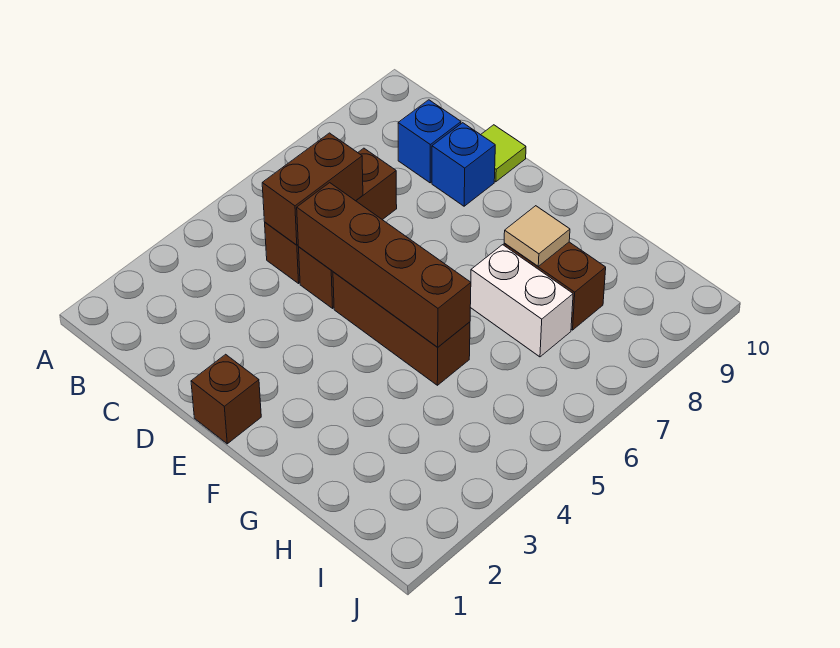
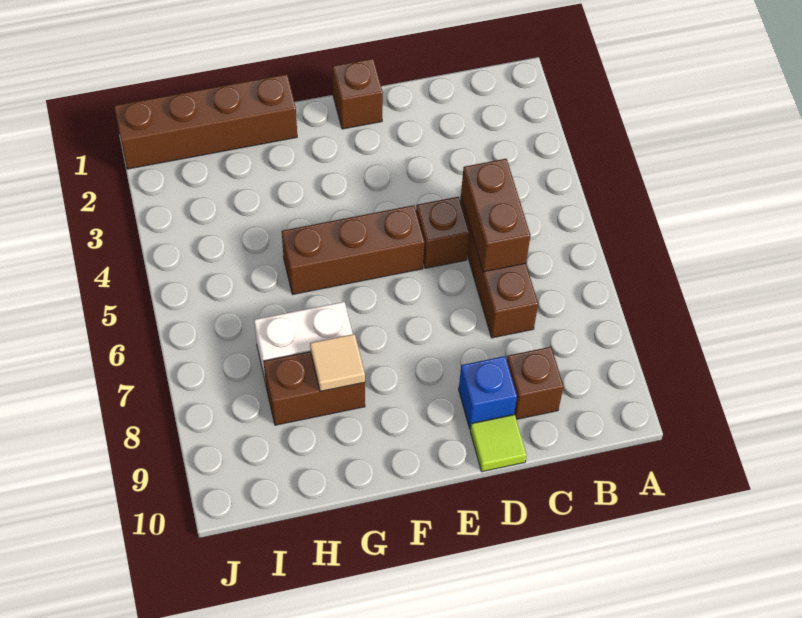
blue brick C9 level 1 -> brown brick C9 level 1
brown brick D5:G5 level 2 -> brown brick G1:J1 level 1

